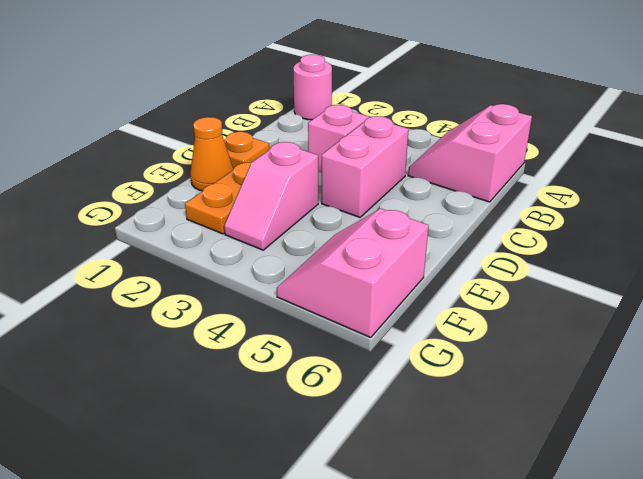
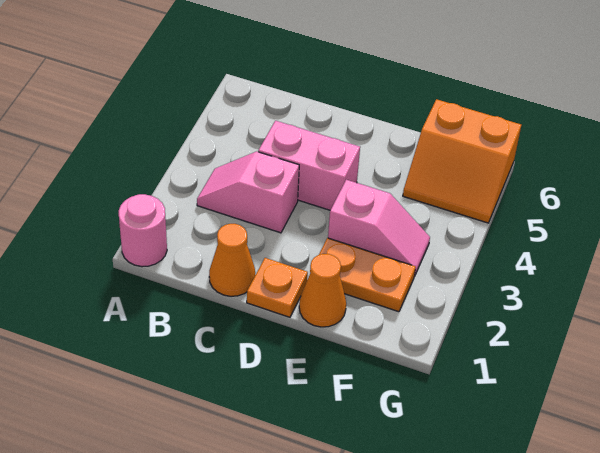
pink slope A5:B6 level 1 top 6 -> none
none -> orange cone C1 level 1
pink slope F5:G6 level 1 top 6 -> orange slope F5:G6 level 1 top 6

